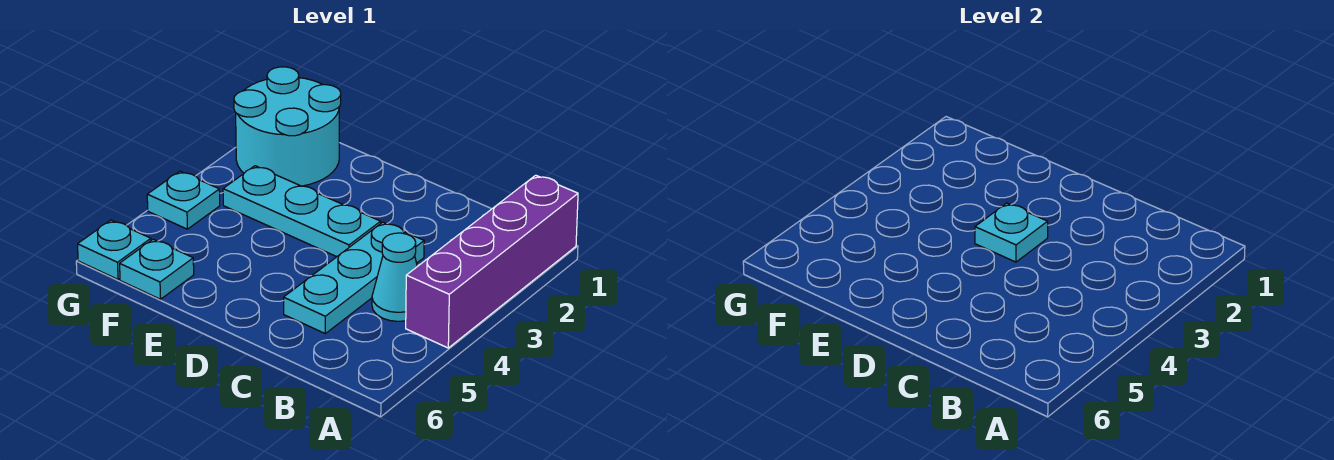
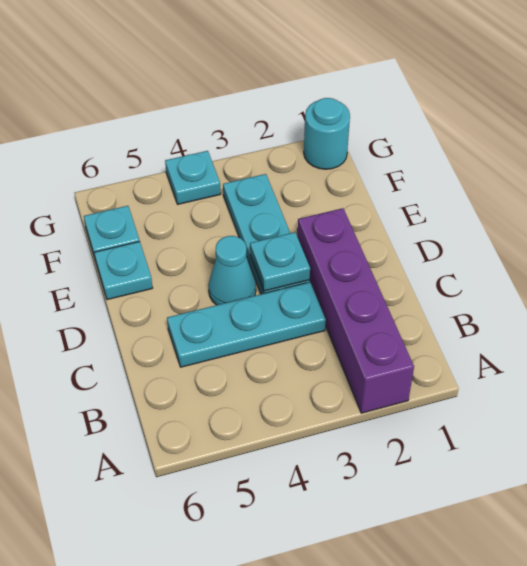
purple brick A1:A4 level 1 -> purple brick A2:D2 level 1
cyan cone B4 level 1 -> cyan cone D4 level 1
cyan round brick F1:G2 level 1 -> cyan round brick G1 level 1
cyan plate G6 level 1 -> cyan plate E6 level 1

